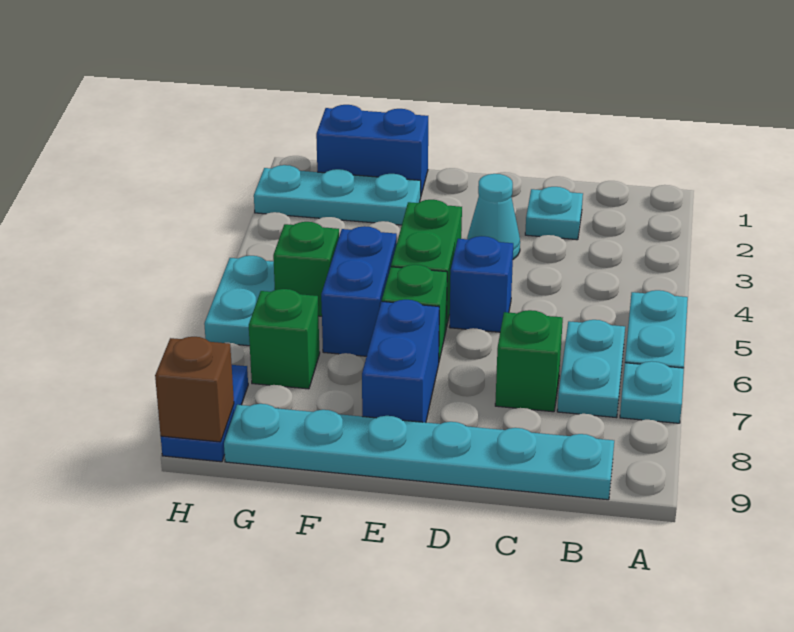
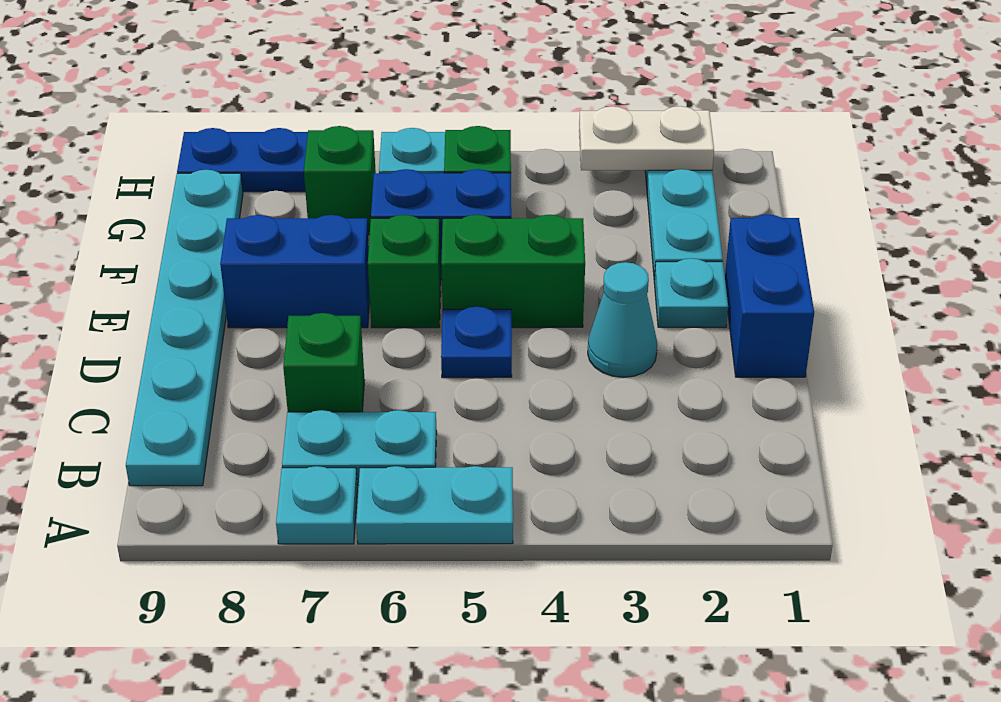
cyan plate C2 level 1 -> cyan plate E2 level 1
blue brick D5 level 1 -> blue plate D5 level 1
blue brick F1:G1 level 1 -> blue brick D1:E1 level 1
none -> white plate H2:H3 level 2
brown brick H9 level 2 -> none

